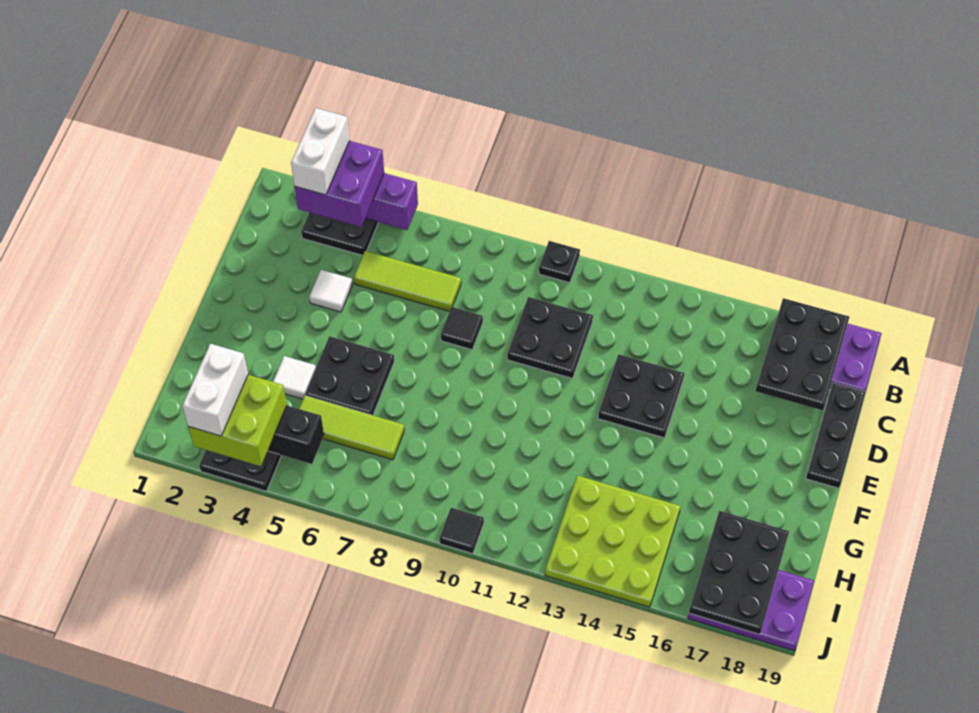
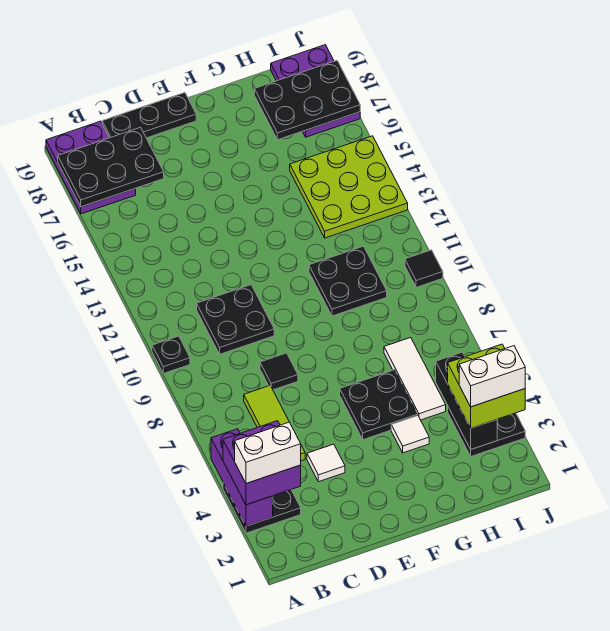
black plate D13:E14 level 1 -> black plate G10:H11 level 1
lime tile H5:H7 level 1 -> white tile H5:H7 level 1

